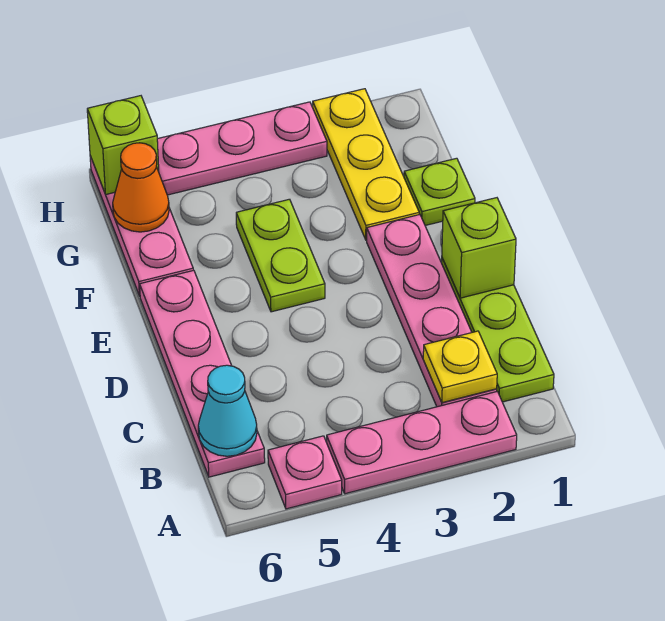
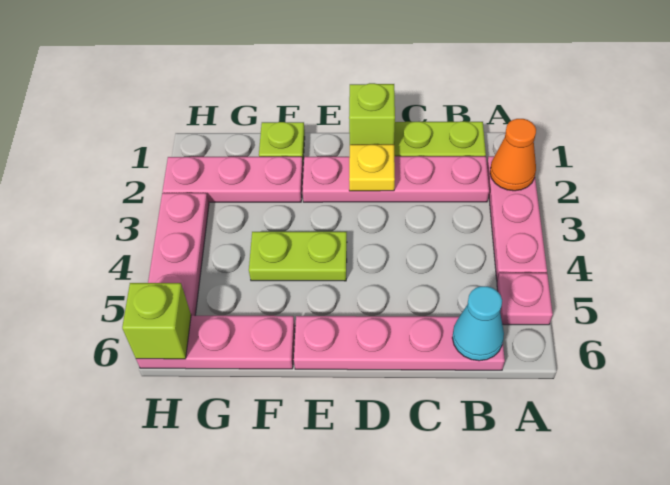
yellow plate B2 level 2 -> yellow plate D2 level 2
yellow plate F2:H2 level 1 -> pink plate F2:H2 level 1
orange cone G6 level 2 -> orange cone A2 level 2

